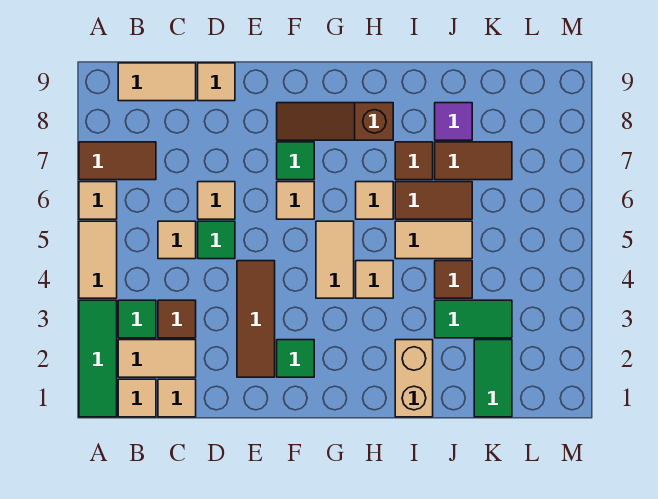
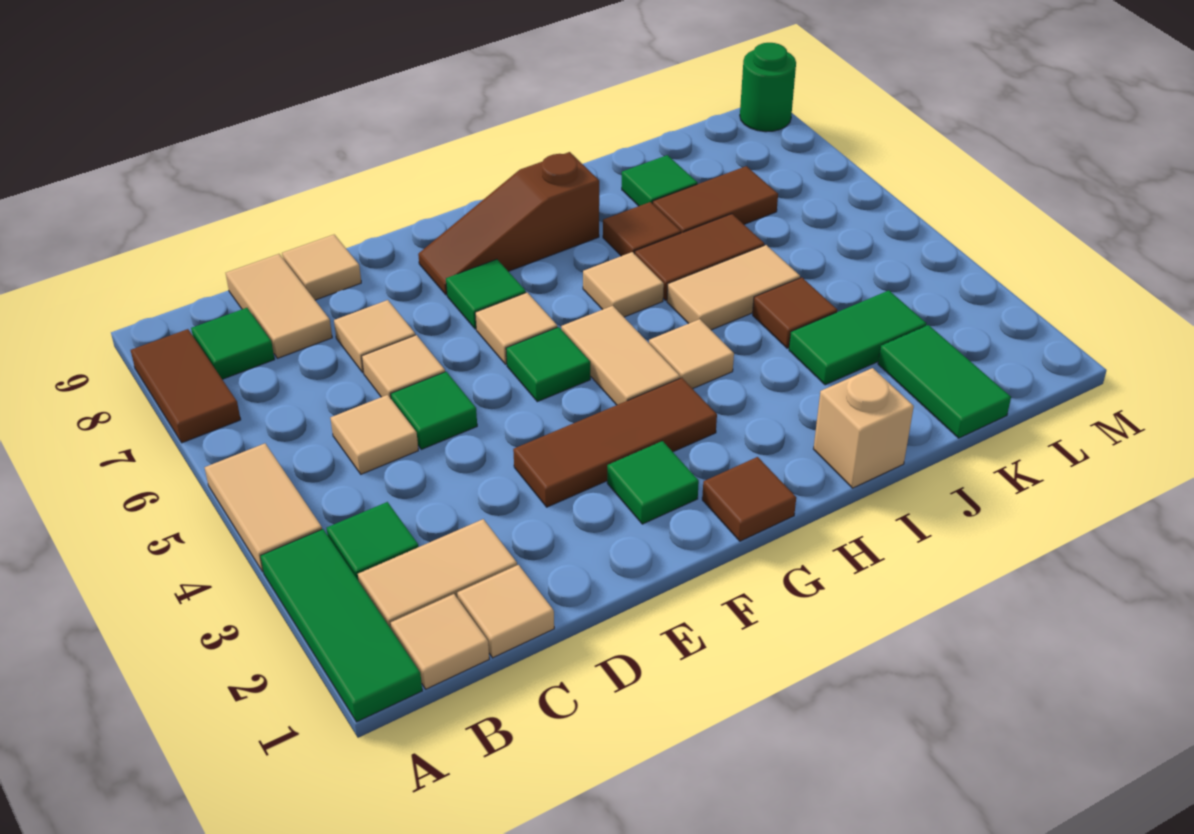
tan tile A6 level 1 -> tan tile D7 level 1
brown tile A7:B7 level 1 -> brown tile A7:A8 level 1
none -> green tile B8 level 1
tan tile B9:C9 level 1 -> tan tile C8:C9 level 1
brown tile C3 level 1 -> brown tile G1 level 1
brown tile E2:E4 level 1 -> brown tile E3:G3 level 1
none -> green tile F5 level 1
tan brick I1:I2 level 1 -> tan brick I1 level 1
purple tile J8 level 1 -> green tile J8 level 1
none -> green round brick M9 level 1

